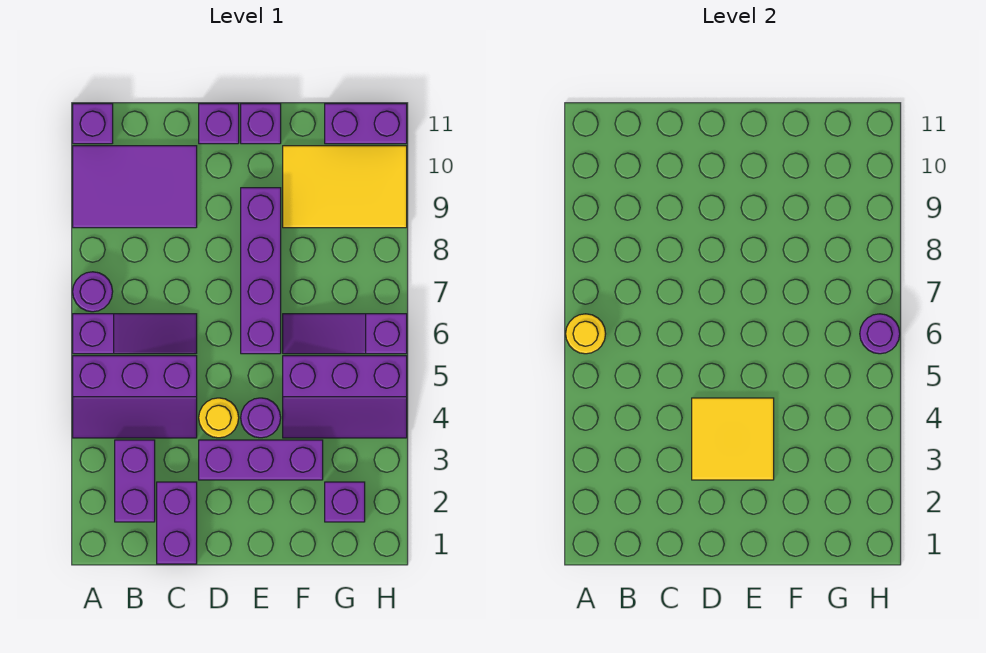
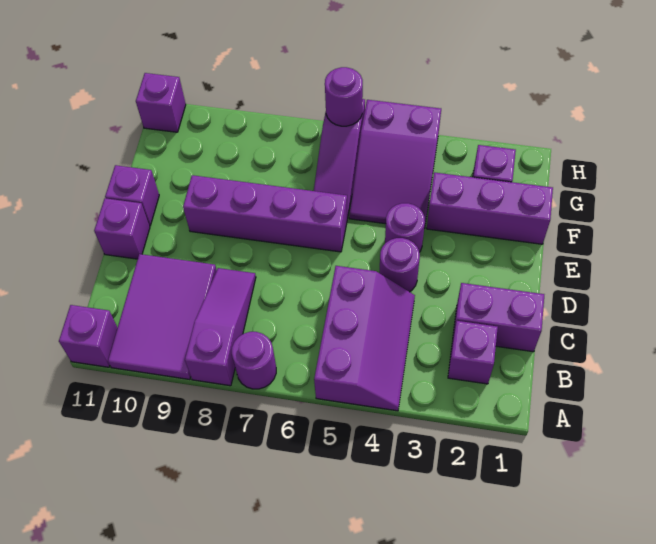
purple slope A6:C6 level 1 top A -> purple slope A8:C8 level 1 top A
yellow round brick A6 level 2 -> none
purple brick B2:B3 level 1 -> purple brick B2 level 1
purple brick D3:F3 level 1 -> purple brick F1:F3 level 1
yellow tile D3:E4 level 2 -> none
yellow round brick D4 level 1 -> purple round brick D4 level 1
purple slope F4:H5 level 1 top 5 -> purple slope F4:H5 level 1 top H
yellow tile F9:H10 level 1 -> none
purple brick G11:H11 level 1 -> purple brick H11 level 1

